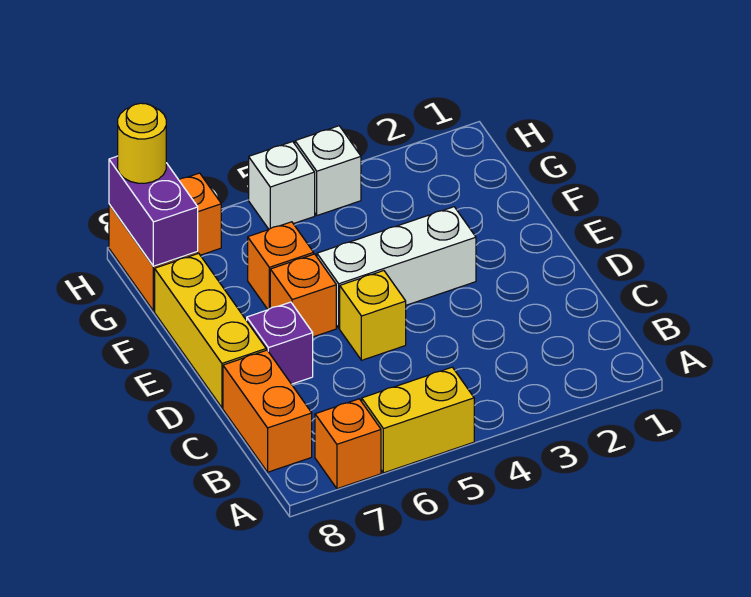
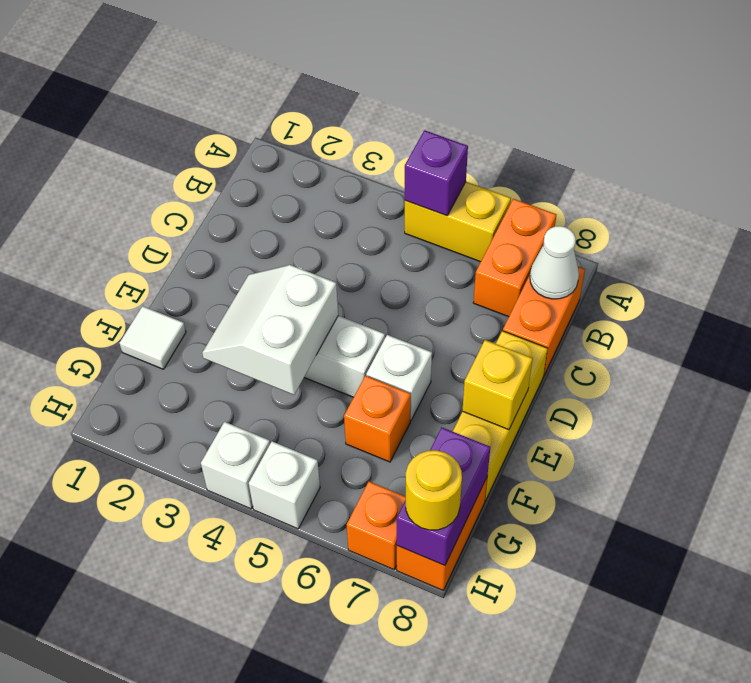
orange brick A7 level 1 -> orange brick A7:B7 level 1
none -> white cone B8 level 2
yellow brick D5 level 1 -> yellow brick E8 level 2
purple brick D7 level 1 -> purple brick A5 level 2
none -> white slope E3:F4 level 2 top 4
orange brick E6 level 1 -> white brick E6 level 1
none -> white tile F1 level 1

